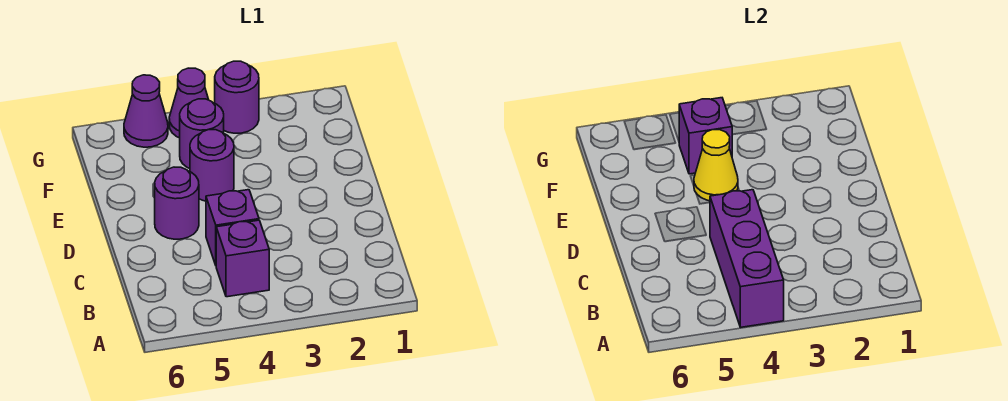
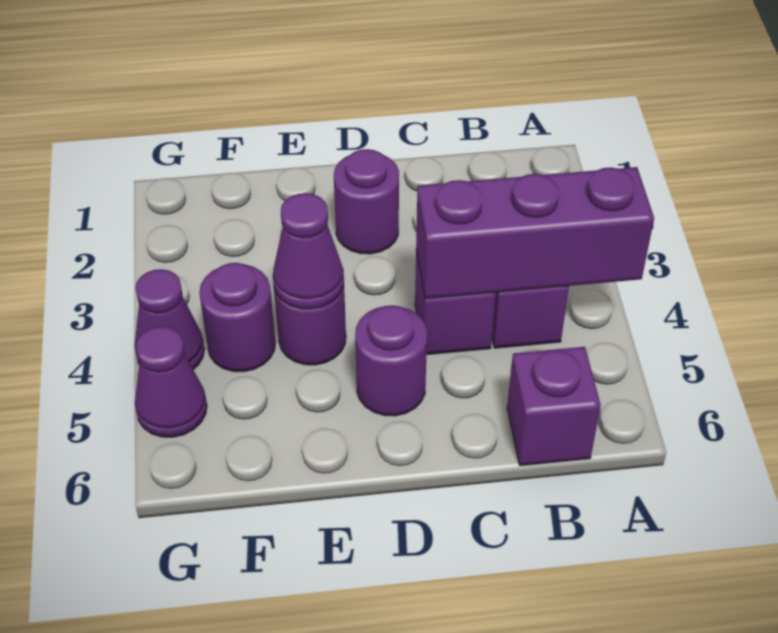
yellow cone E4 level 2 -> purple cone E4 level 2
purple brick F4 level 2 -> purple brick B6 level 1
purple round brick G3 level 1 -> purple round brick D2 level 1

